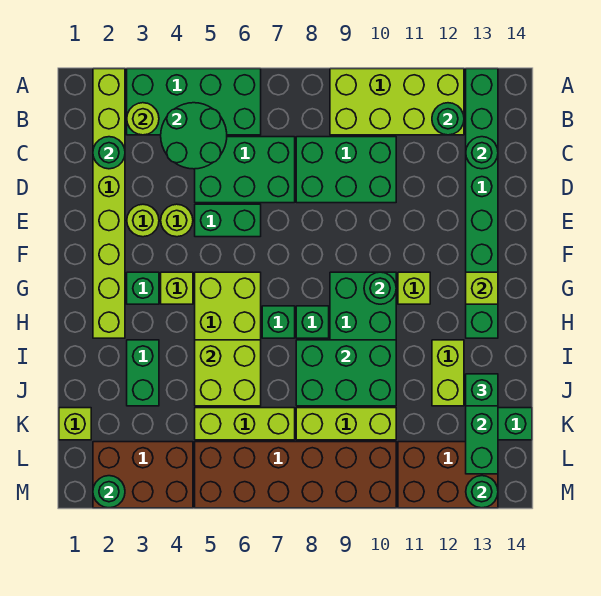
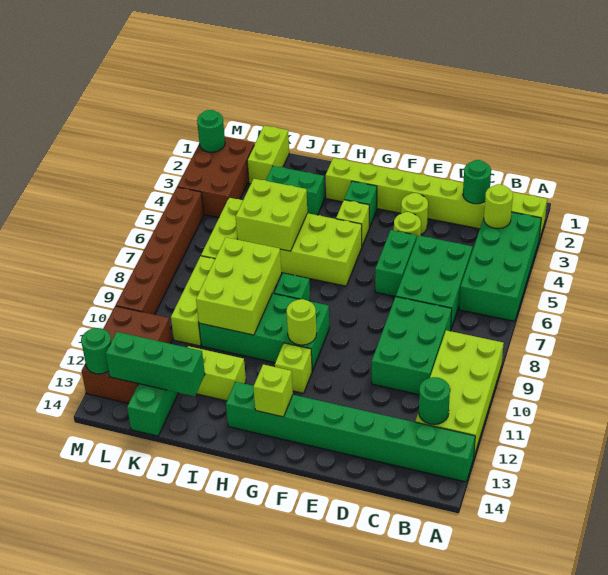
green round brick B4:C5 level 2 -> none
green round brick C13 level 2 -> none
green round brick G10 level 2 -> lime round brick G10 level 2
green brick H7 level 1 -> none
green brick I8:J10 level 2 -> lime brick I8:J10 level 2
green brick J13 level 3 -> none
lime brick K1 level 1 -> lime brick K1:K2 level 1
brown brick L5:M10 level 1 -> brown brick M5:M10 level 1

